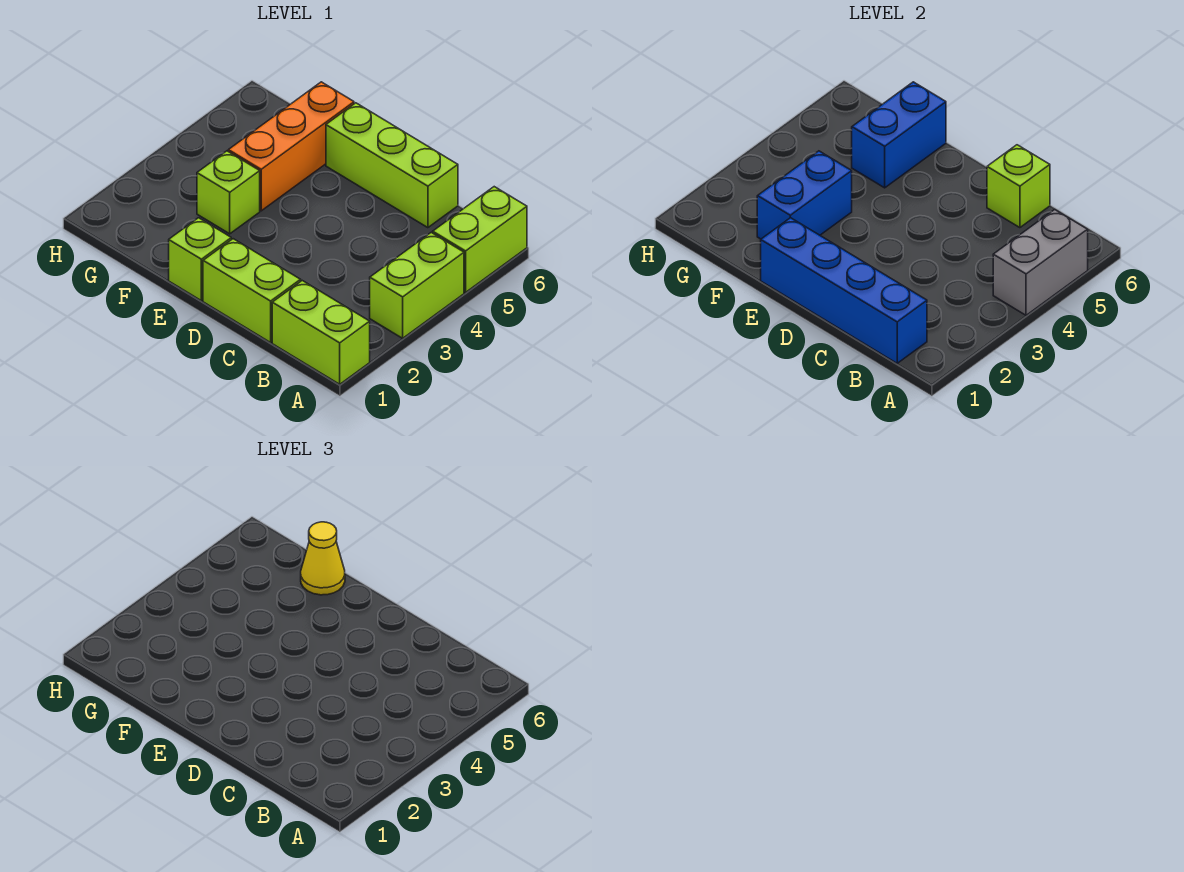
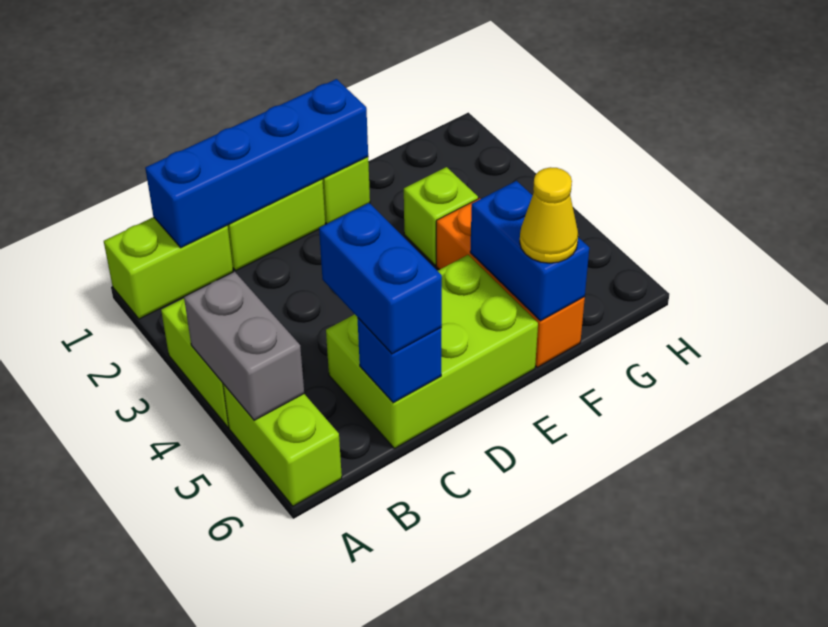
lime brick C6:E6 level 1 -> lime brick C5:E6 level 1
lime brick C6 level 2 -> blue brick C6 level 2
blue brick F2:F3 level 2 -> blue brick C5:C6 level 3

